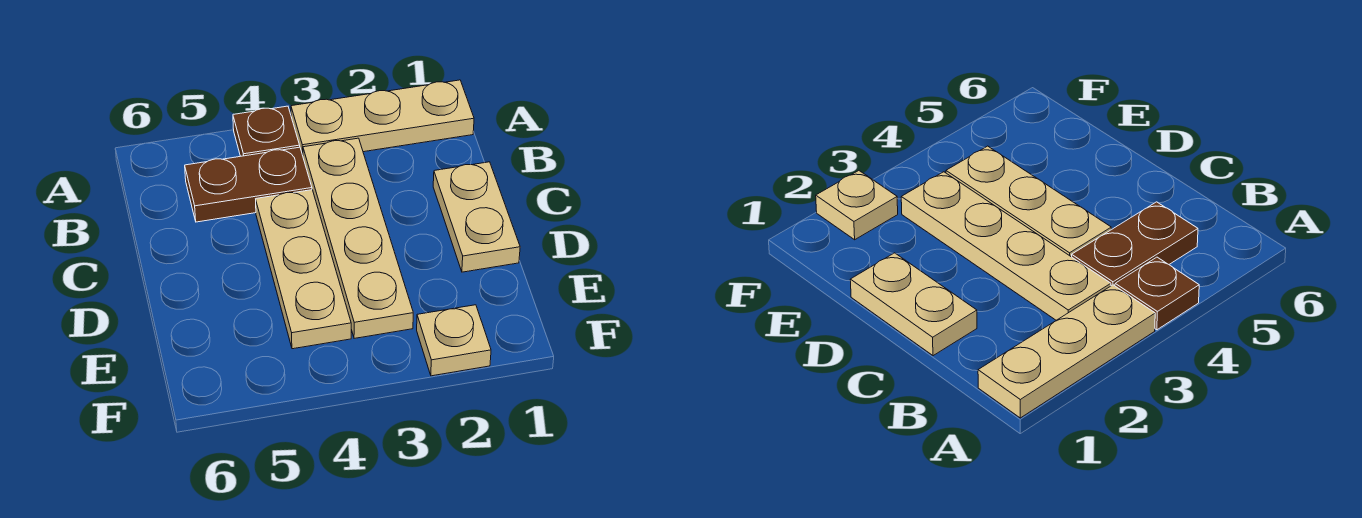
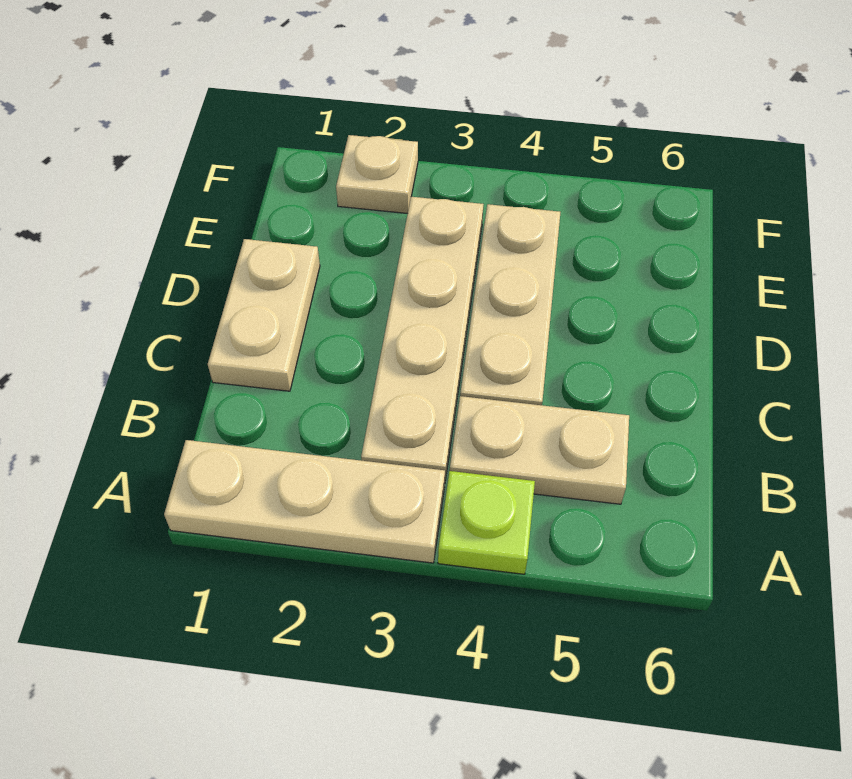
brown plate A4 level 1 -> lime plate A4 level 1
brown plate B4:B5 level 1 -> tan plate B4:B5 level 1

